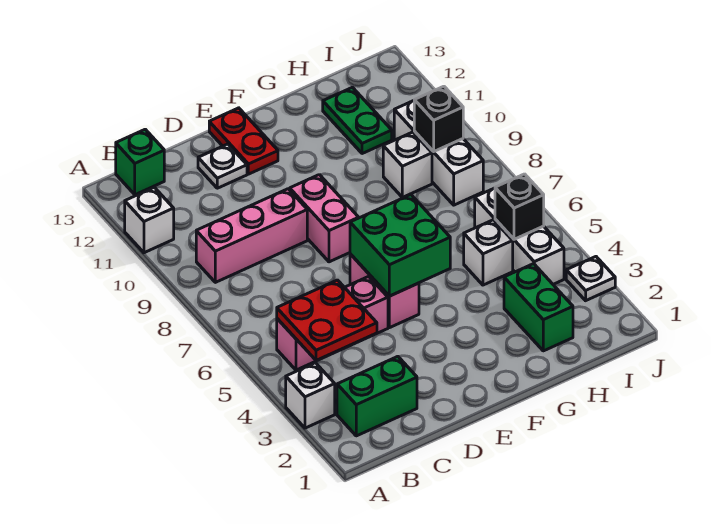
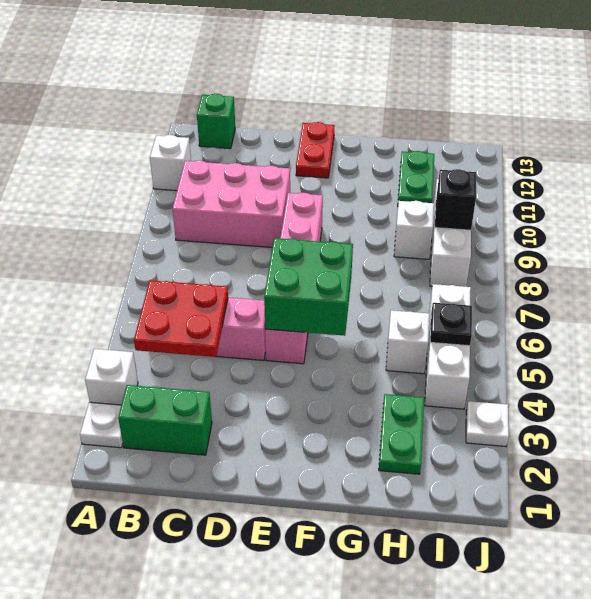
pink brick B9:D9 level 1 -> pink brick B9:D10 level 1
white plate D12 level 1 -> white plate A2 level 1
green brick H2:H3 level 1 -> green plate H2:H3 level 1
black brick I5 level 2 -> black plate I5 level 2

